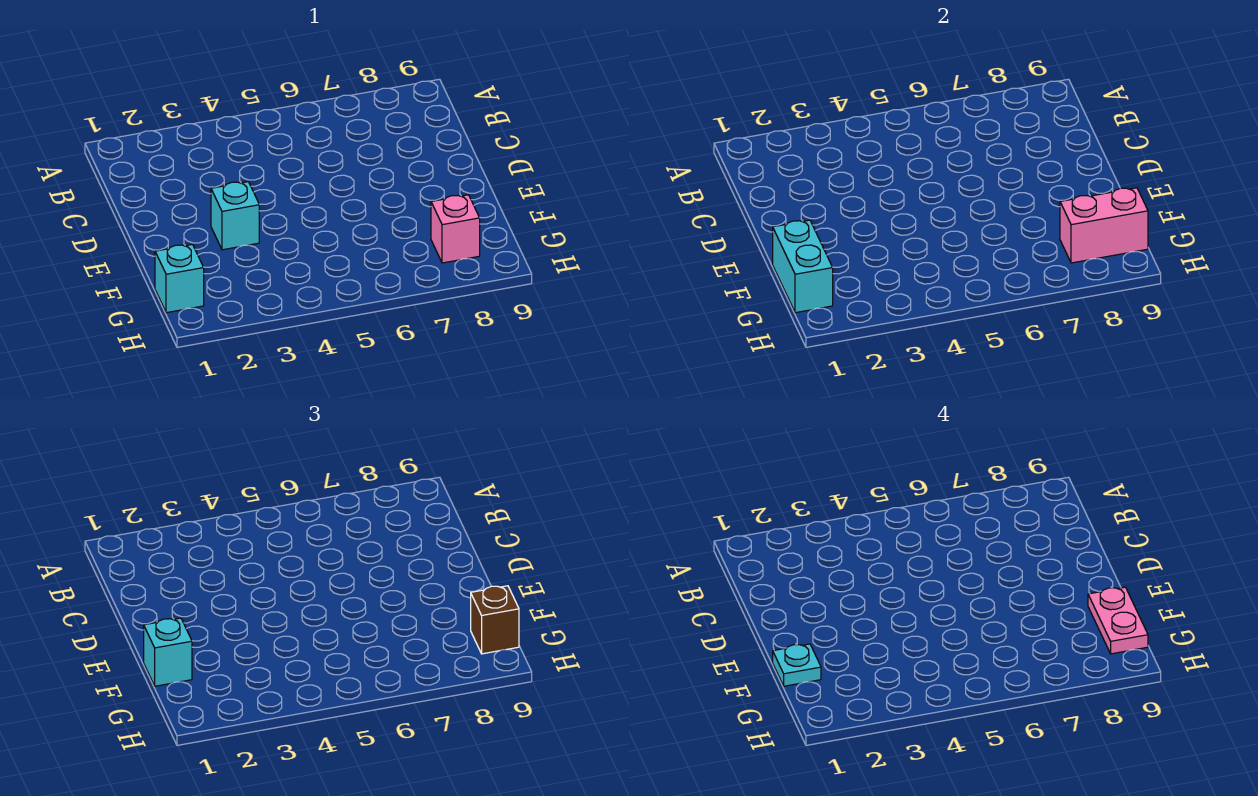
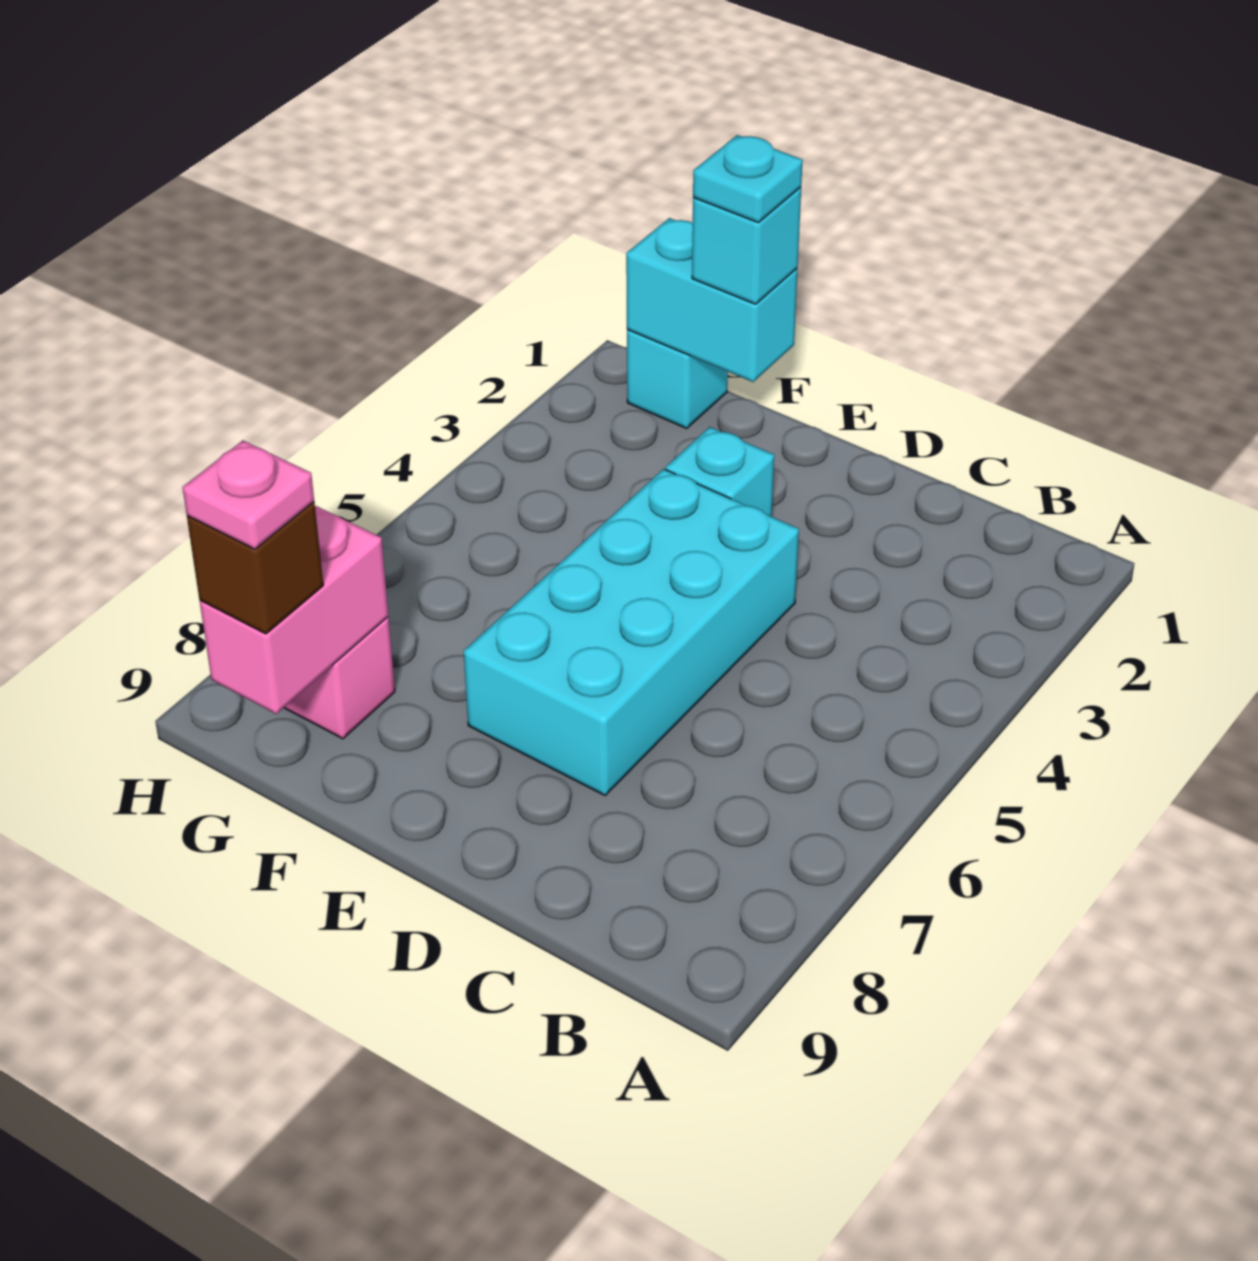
none -> cyan brick D4:E7 level 1
pink plate F9:G9 level 4 -> pink plate G9 level 4

